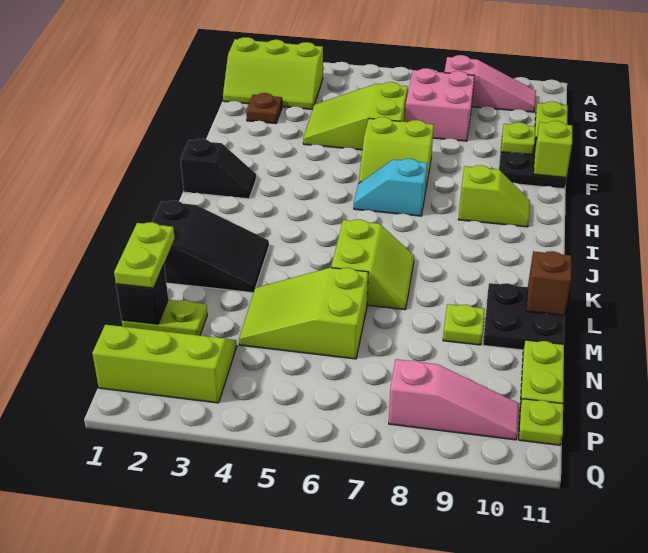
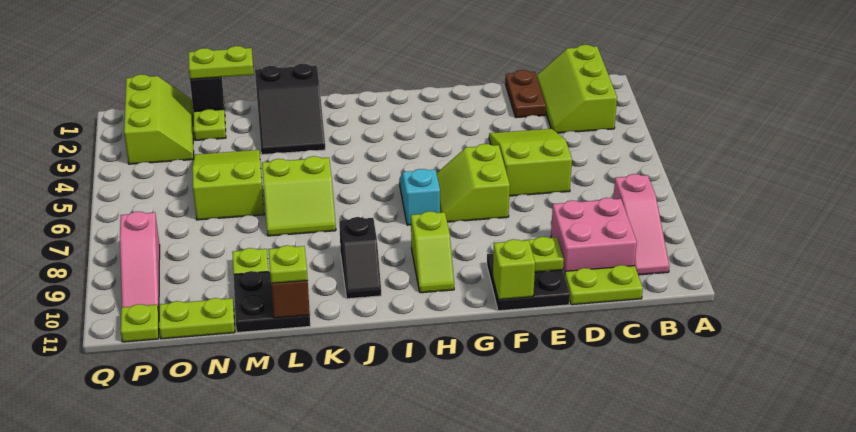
pink brick C7:D8 level 1 -> pink brick C9:D10 level 1
brown plate D2 level 1 -> brown plate D1:D2 level 1
black slope H1:H2 level 1 top 1 -> black slope J9:J10 level 1 top 9
none -> lime plate L11 level 3

